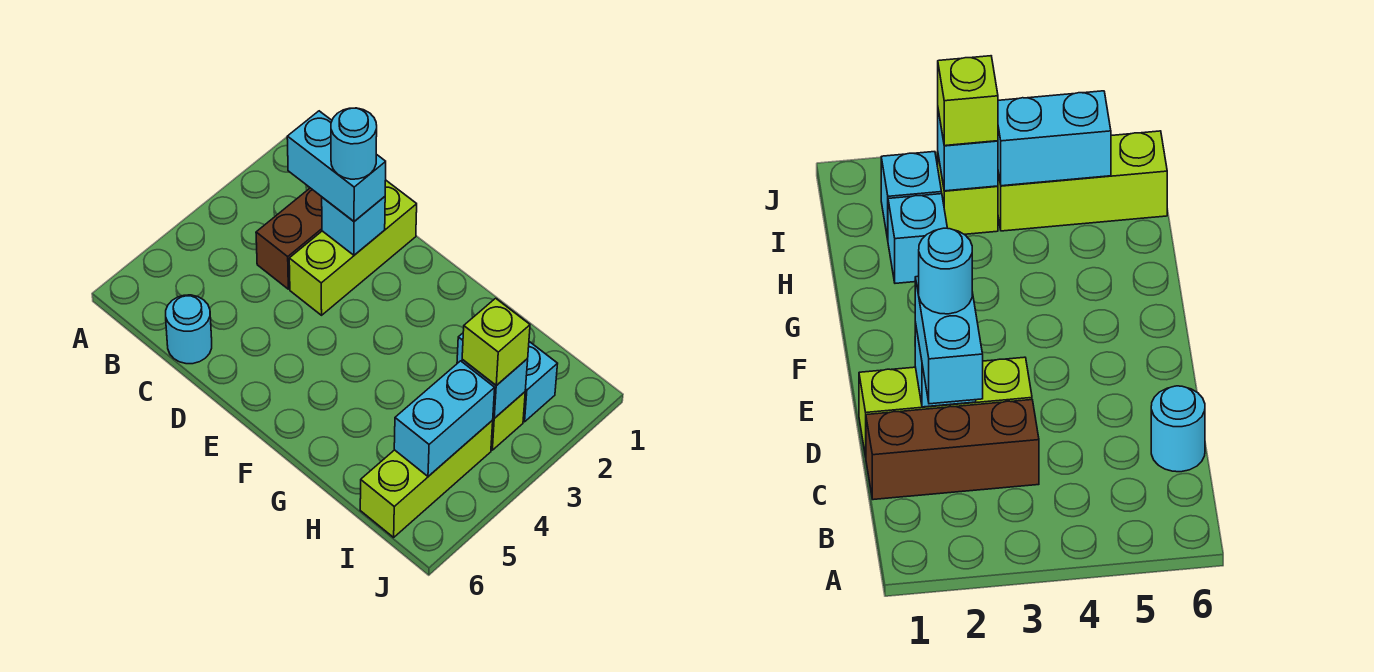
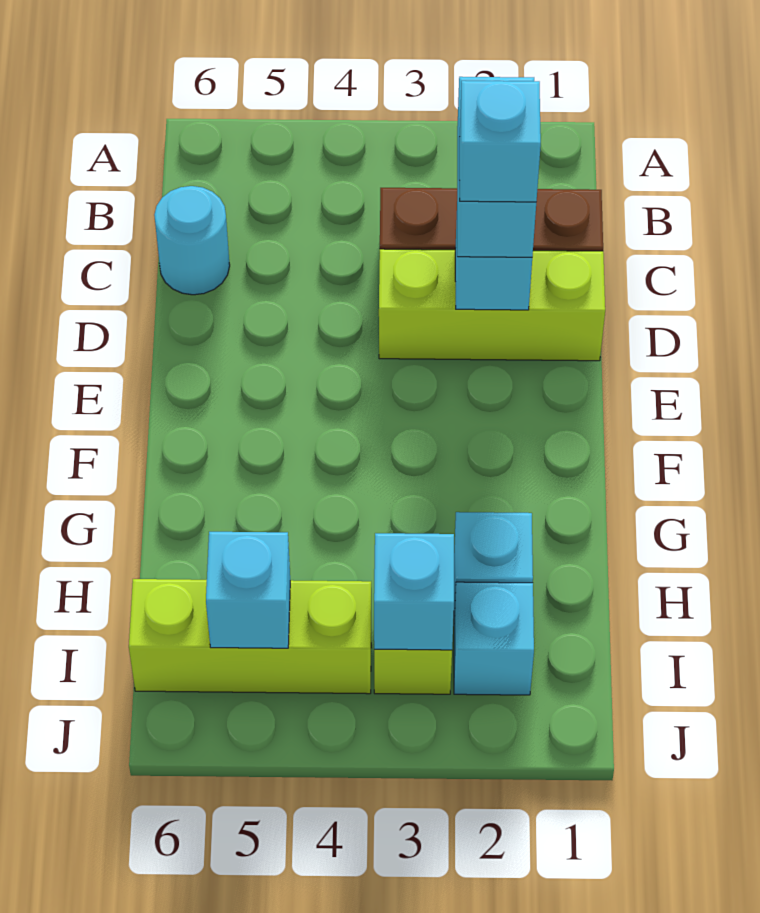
cyan round brick D2 level 4 -> cyan brick D2 level 4
lime brick I3 level 3 -> none
cyan brick I4:I5 level 2 -> cyan brick I5 level 2

